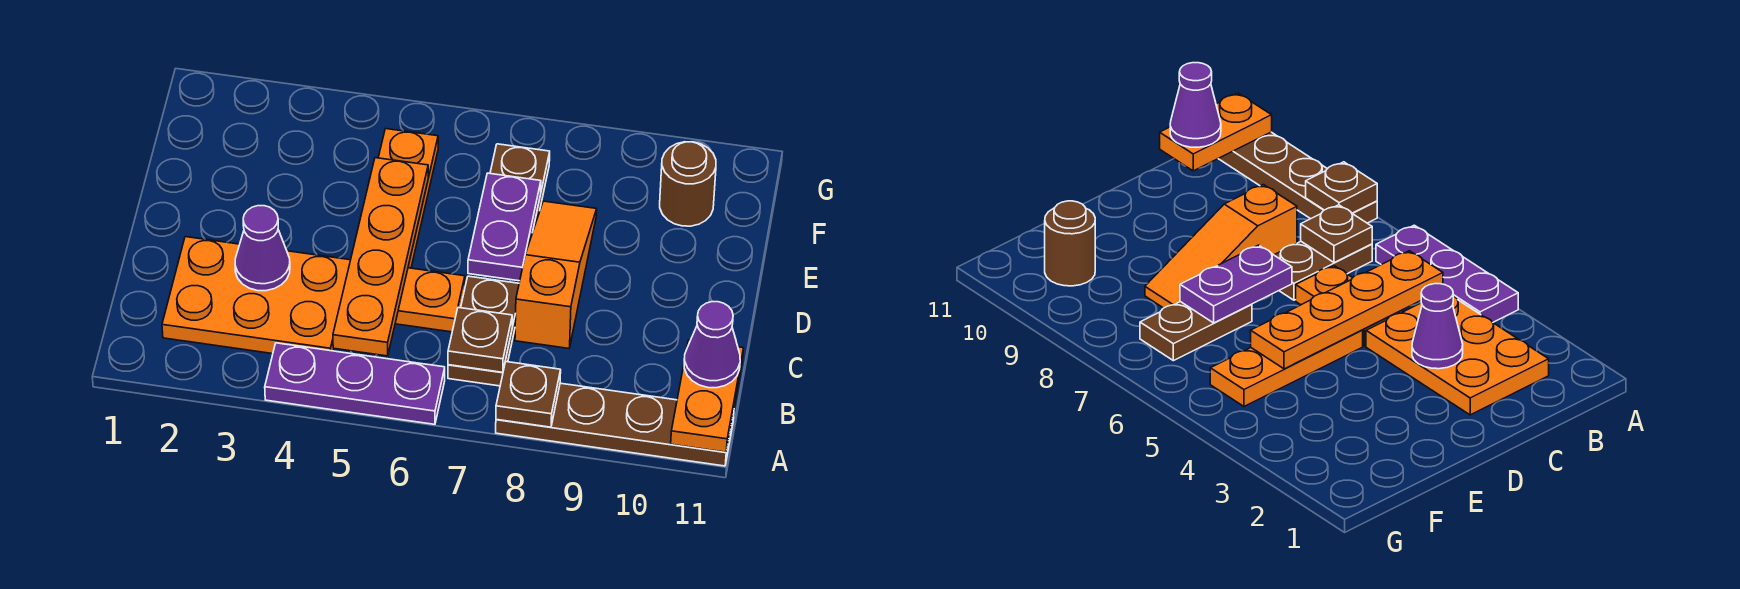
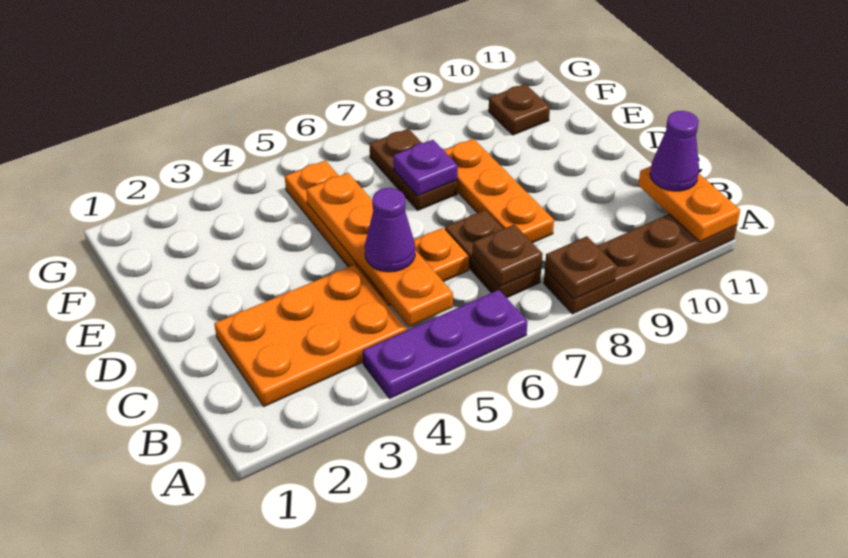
purple cone C3 level 2 -> purple cone C5 level 3
orange slope C8:E8 level 1 top C -> orange plate C8:E8 level 1
purple plate D7:E7 level 2 -> purple plate E7 level 2
brown round brick F10 level 1 -> brown plate F10 level 1

